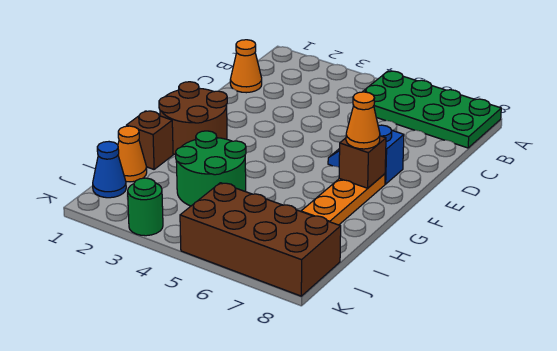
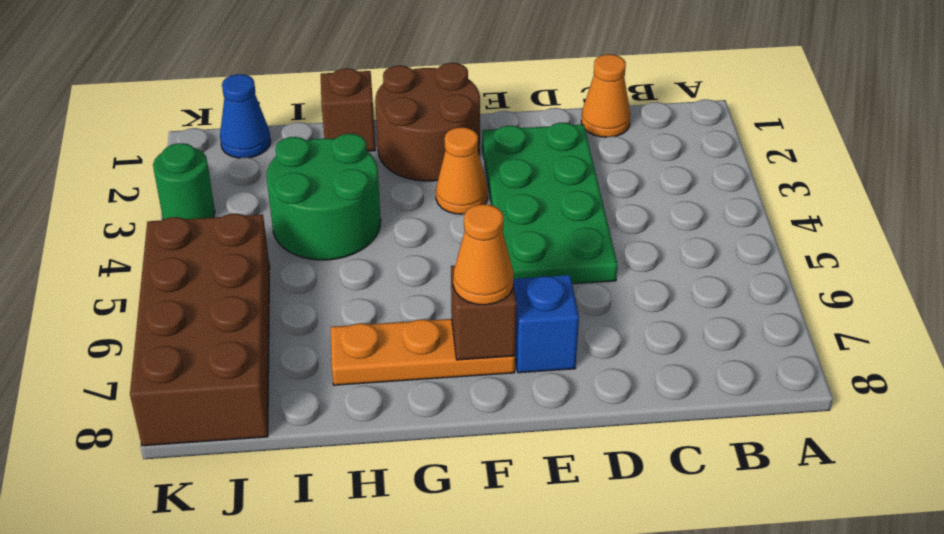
green plate A5:B8 level 1 -> green plate D2:E5 level 1
orange cone I1 level 1 -> orange cone F3 level 1

